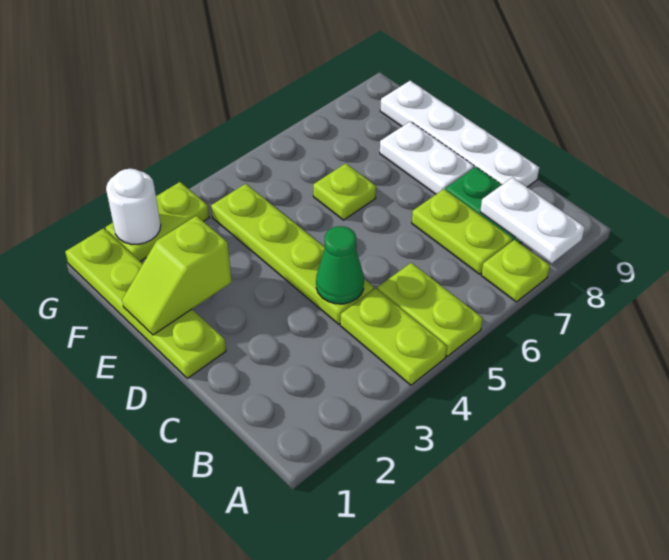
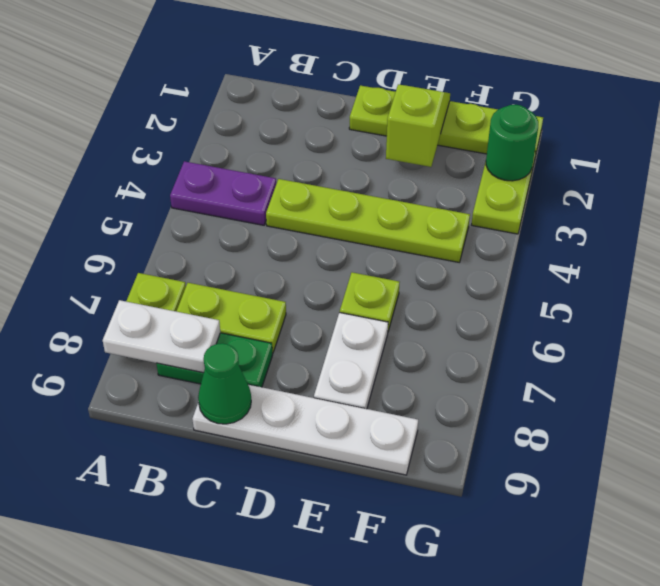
lime plate A4:B4 level 1 -> purple plate A4:B4 level 1
lime plate A5:B5 level 1 -> none
green cone C4 level 2 -> green cone C9 level 2
white plate D8:E8 level 1 -> white plate E7:E8 level 1
white round brick G2 level 2 -> green round brick G2 level 2

